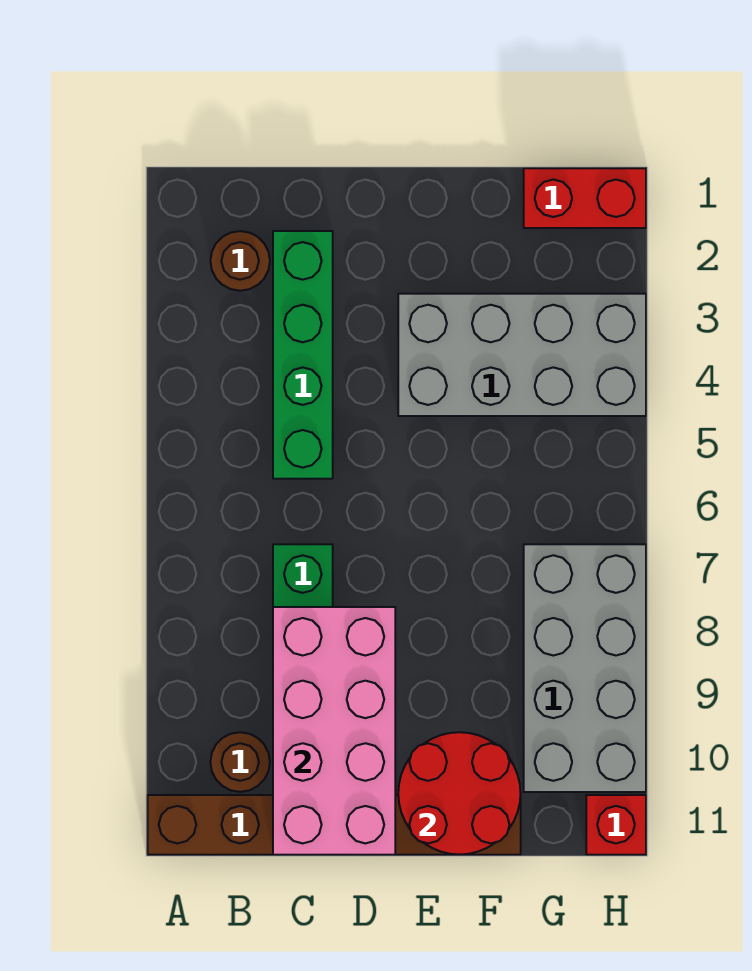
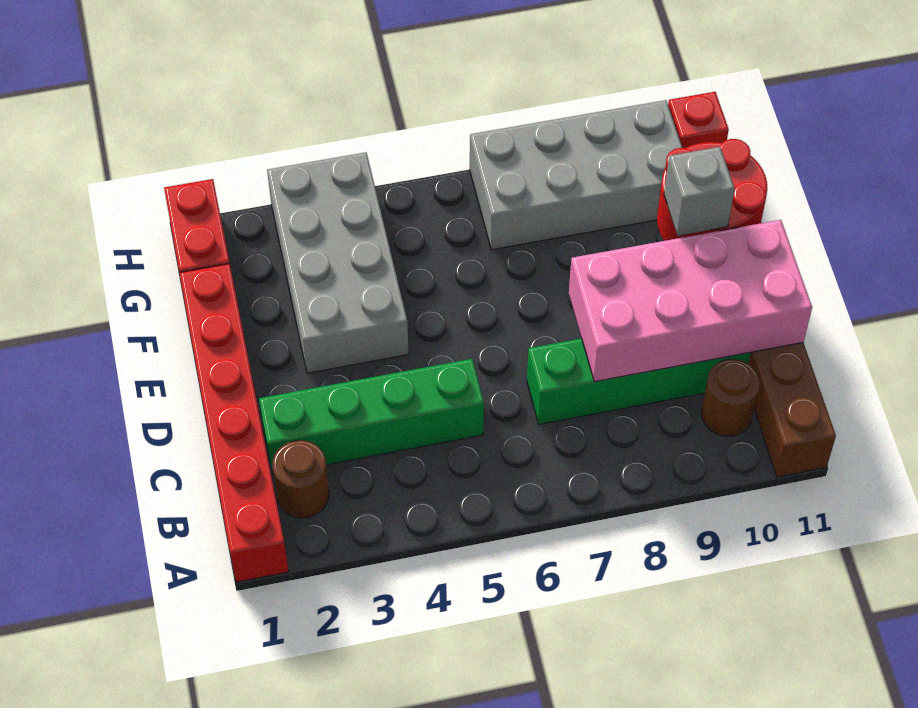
none -> red brick A1:F1 level 1
none -> grey brick E10 level 3

